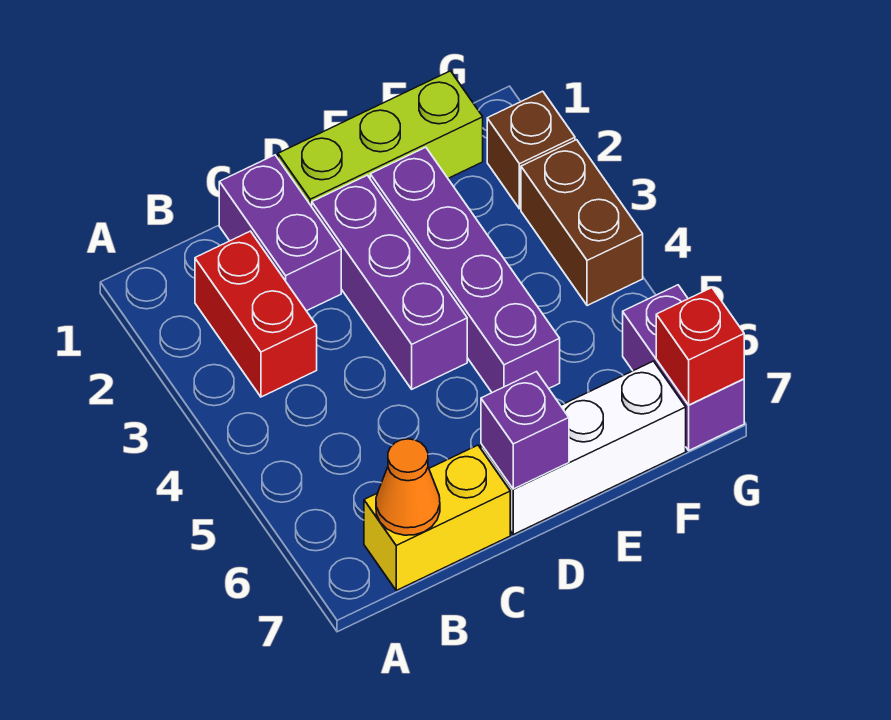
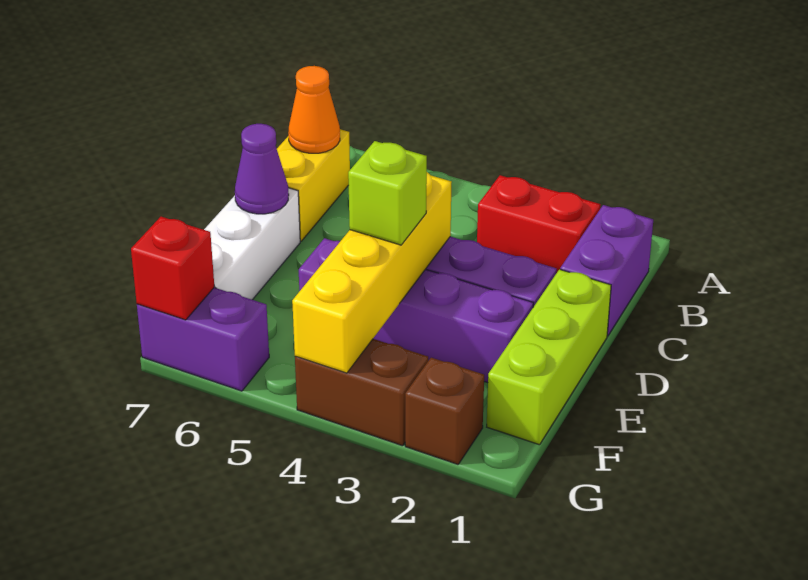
purple brick C1:C2 level 1 -> purple brick B1:C1 level 1
none -> yellow brick D4:G4 level 2
purple brick D7 level 2 -> purple cone D7 level 2
none -> lime brick E4 level 3

